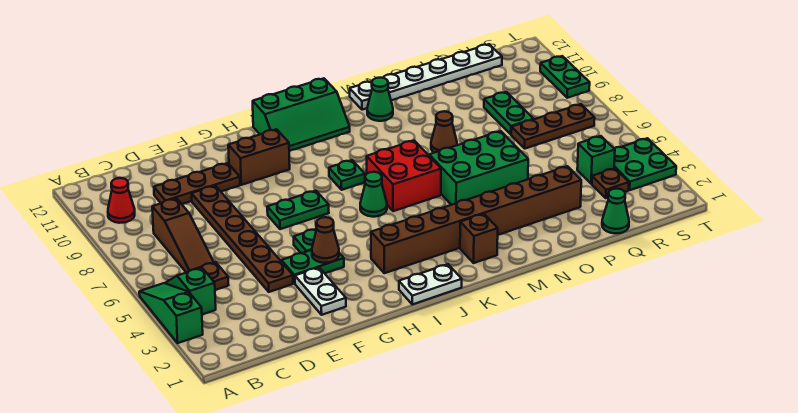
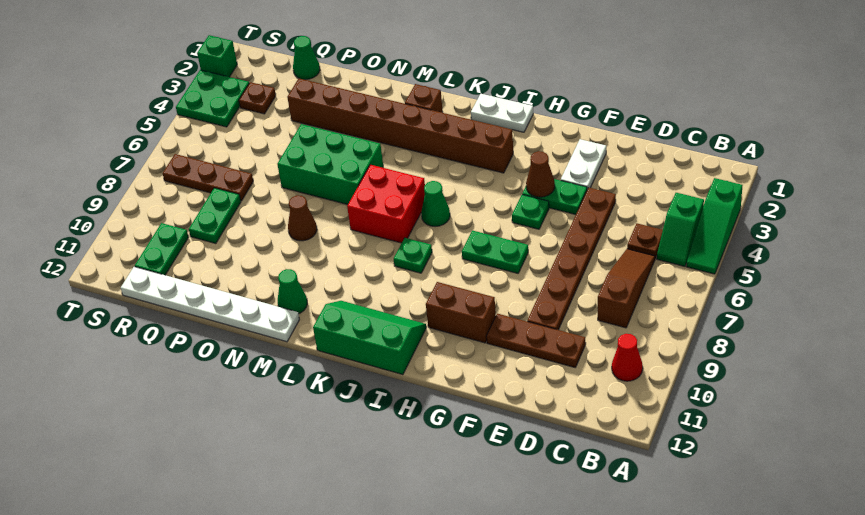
green brick R4 level 1 -> green brick T2 level 1
green plate T9:T10 level 1 -> green plate R10:R11 level 1

